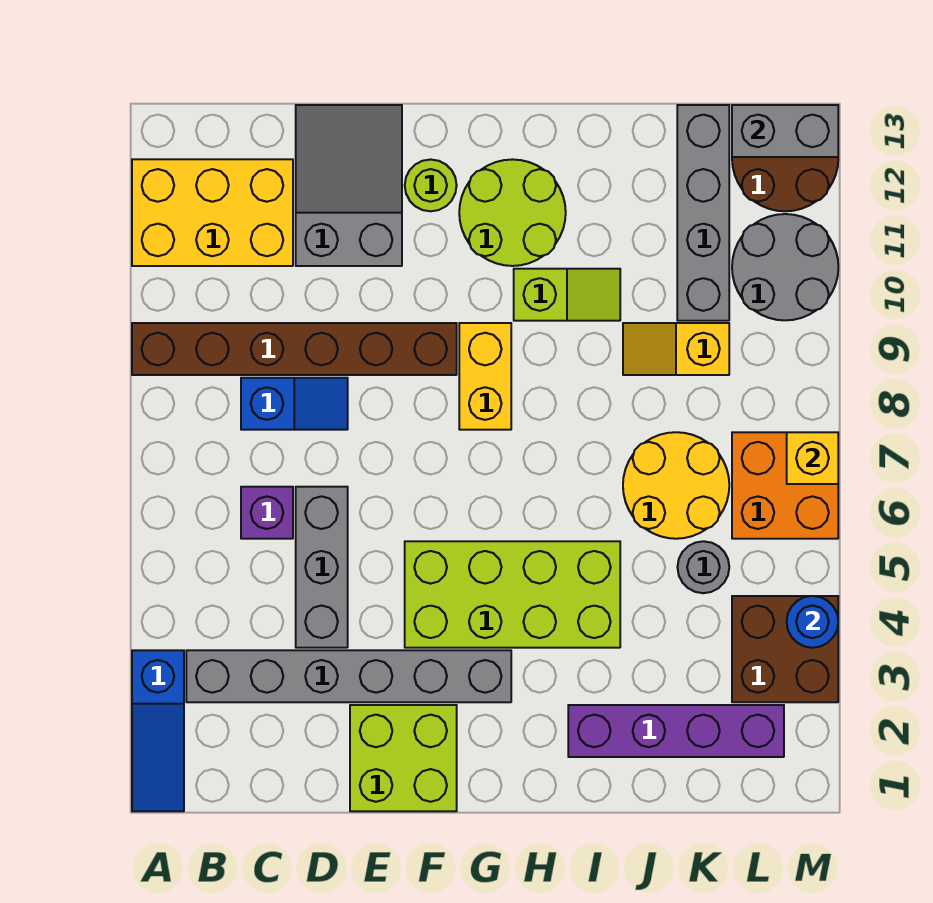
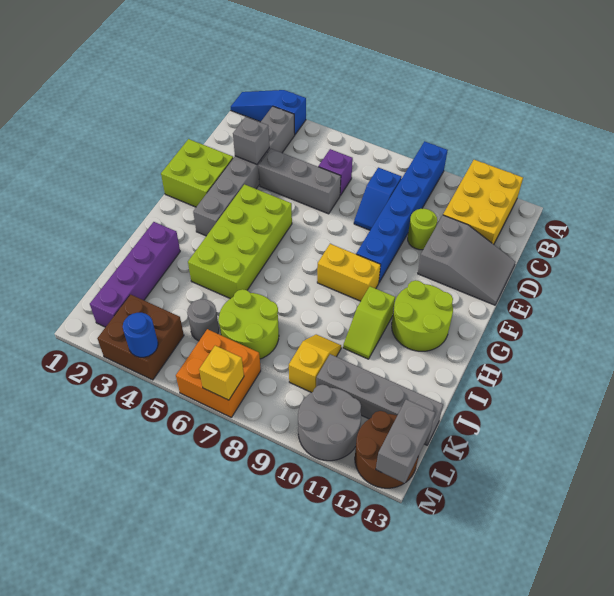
brown brick A9:F9 level 1 -> blue brick A9:F9 level 1
none -> grey brick D3 level 2
lime round brick F12 level 1 -> lime round brick D10 level 1
yellow round brick J6:K7 level 1 -> lime round brick J6:K7 level 1

